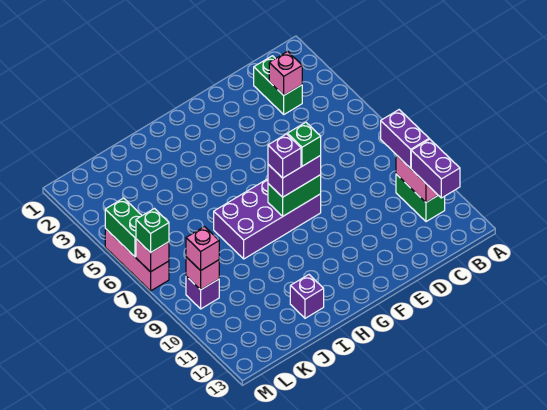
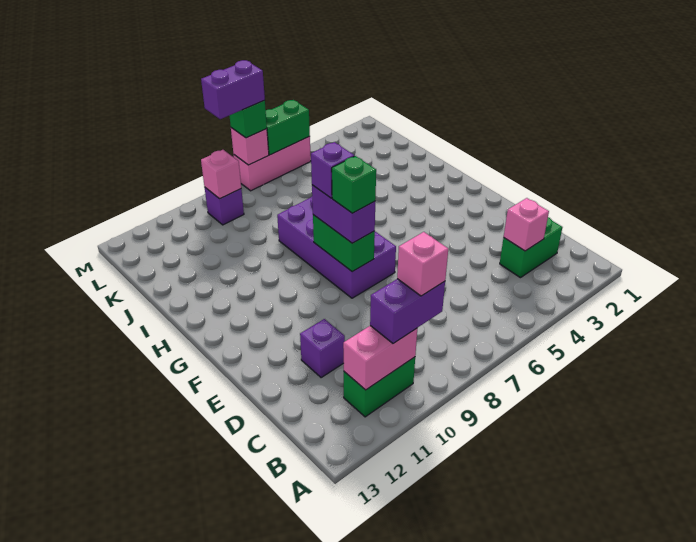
purple brick B11:B12 level 3 -> purple brick M7:M8 level 4
purple brick I12 level 1 -> purple brick D11 level 1
pink brick L9 level 3 -> pink brick B9 level 4

